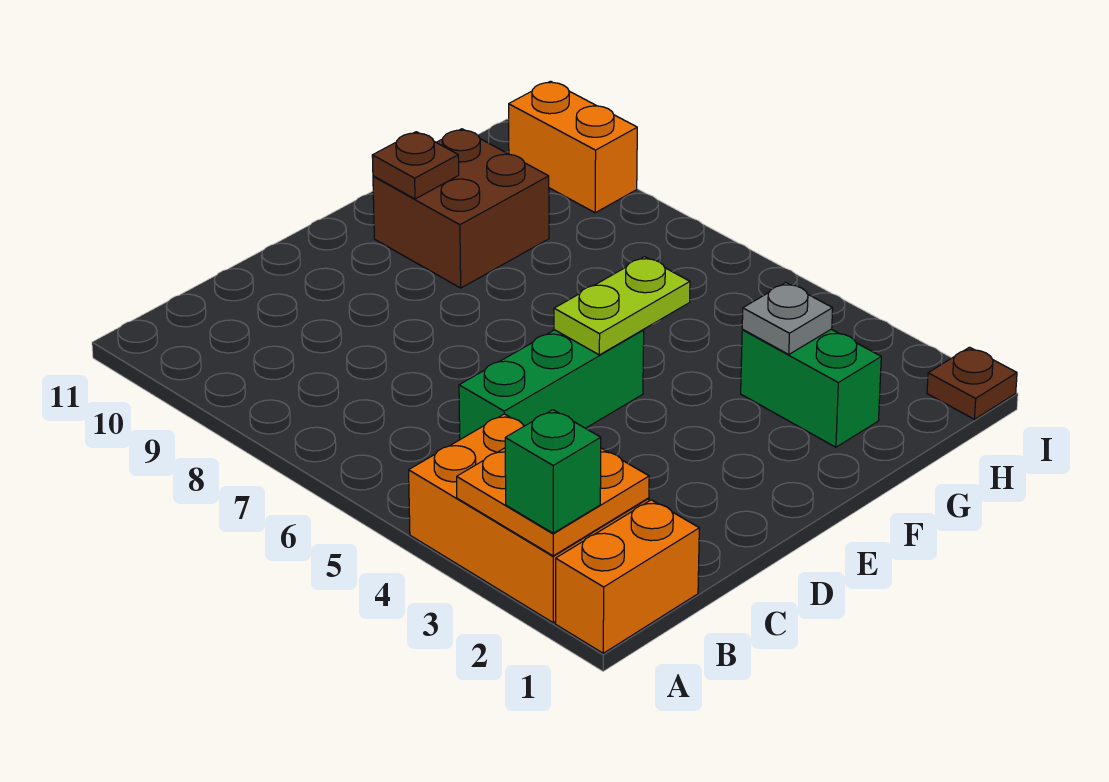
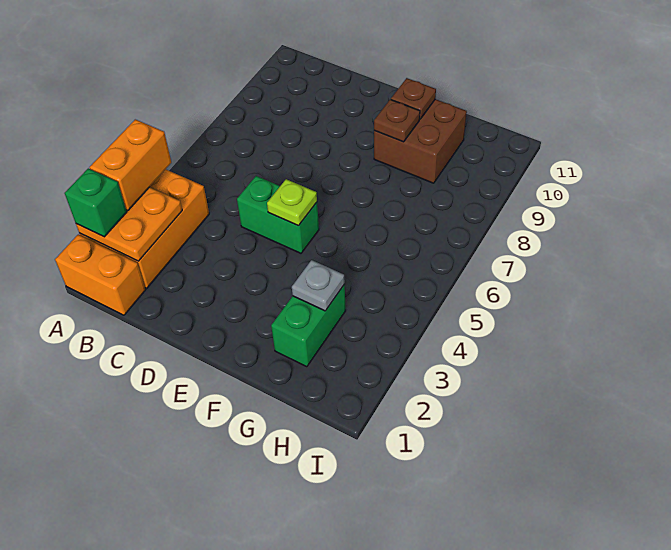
green brick C5:E5 level 1 -> green brick D5:E5 level 1
lime plate E5:F5 level 2 -> lime plate E5 level 2
brown plate I1 level 1 -> brown plate F9 level 2
orange brick I9:I10 level 1 -> orange brick A3:A4 level 3

